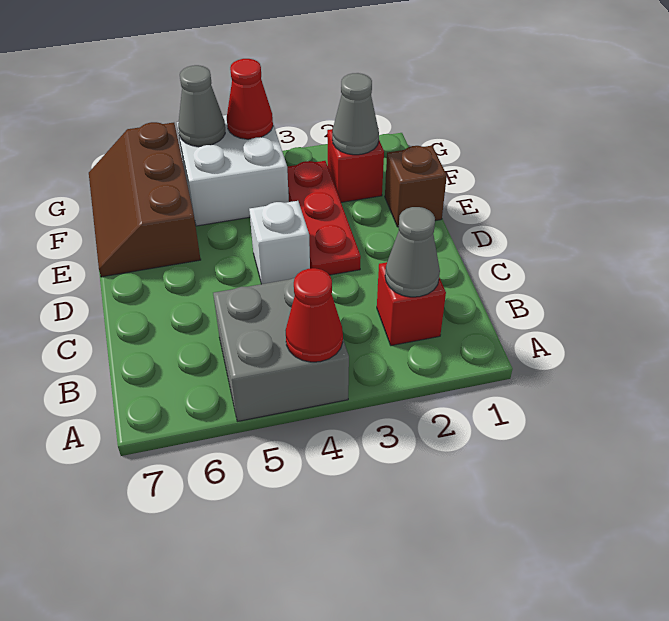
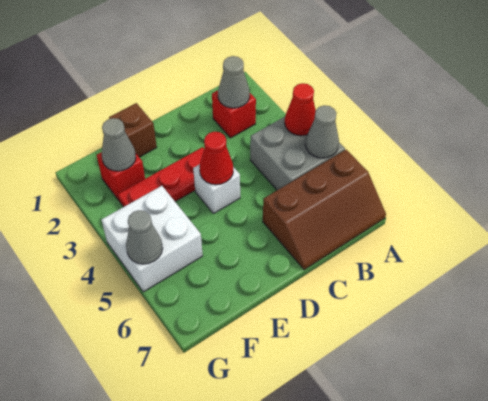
none -> grey cone A5 level 2
brown slope E6:G7 level 1 top 6 -> brown slope A6:C7 level 1 top 6
red cone G4 level 2 -> red cone D4 level 2

